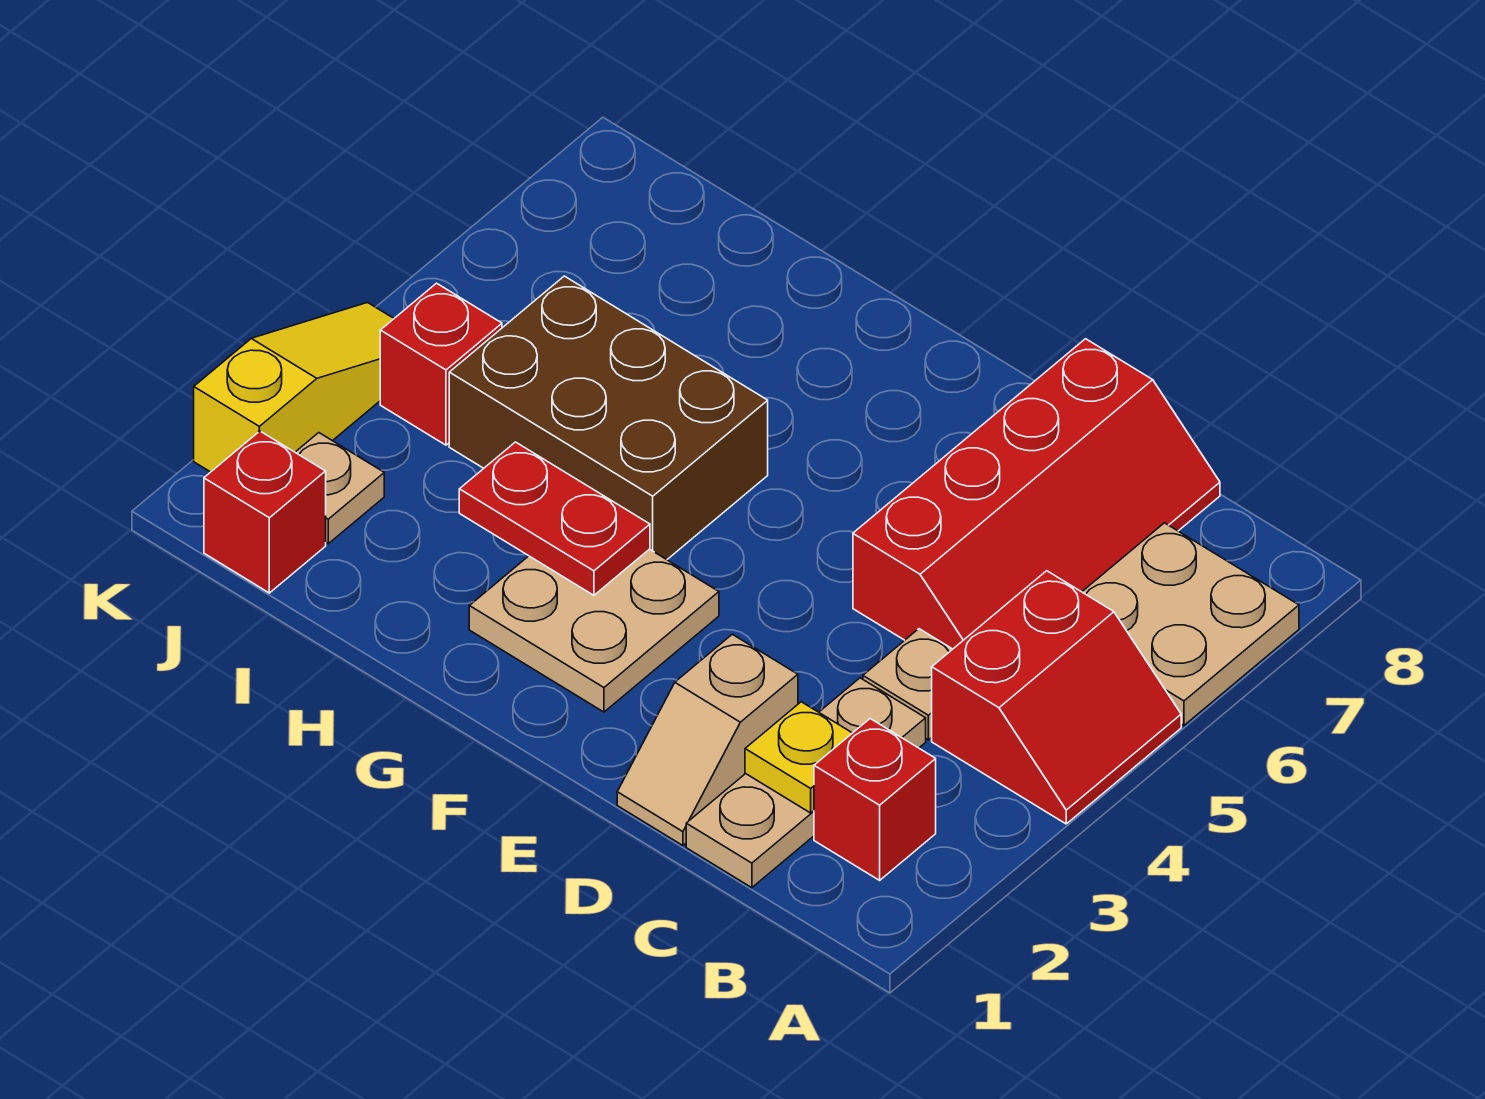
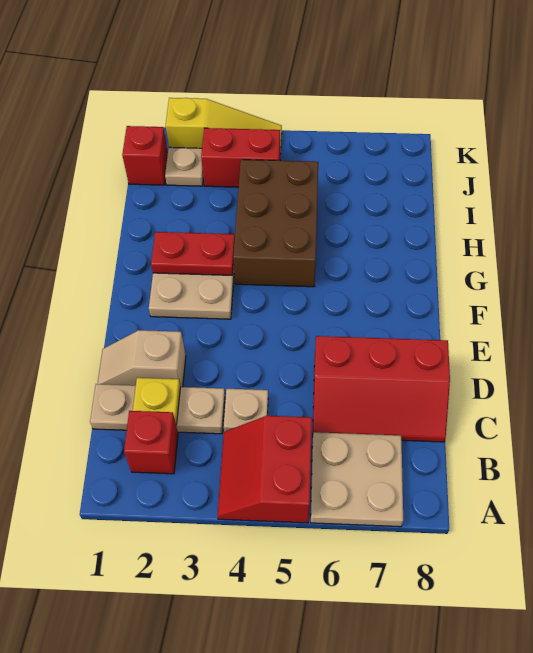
red slope A4:B5 level 1 top B -> red slope A4:B5 level 1 top 5
red slope C5:D8 level 1 top D -> red slope C6:D8 level 1 top D
red plate G3:H3 level 2 -> red plate G2:G3 level 2
red brick J4 level 1 -> red brick J3:J4 level 1

